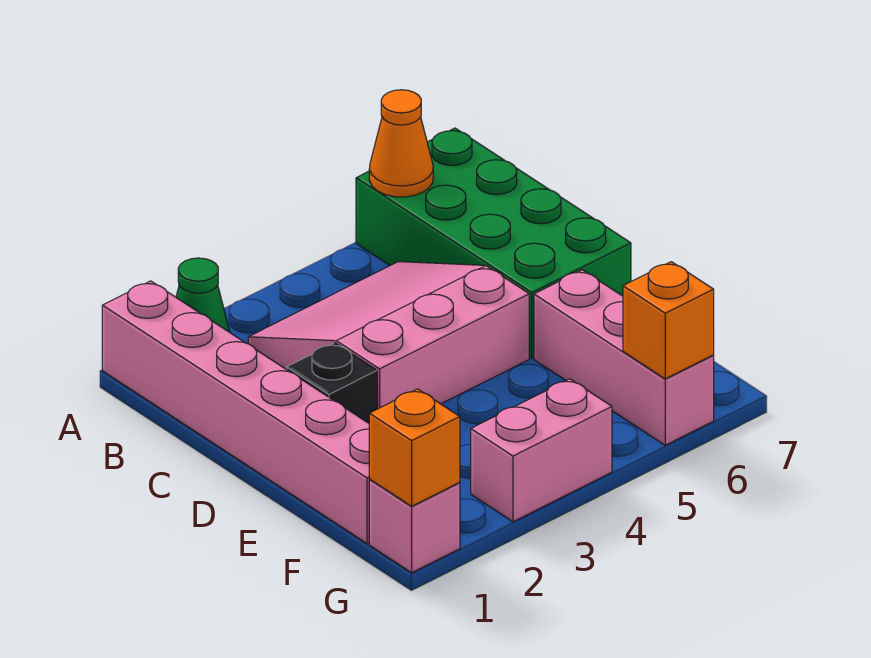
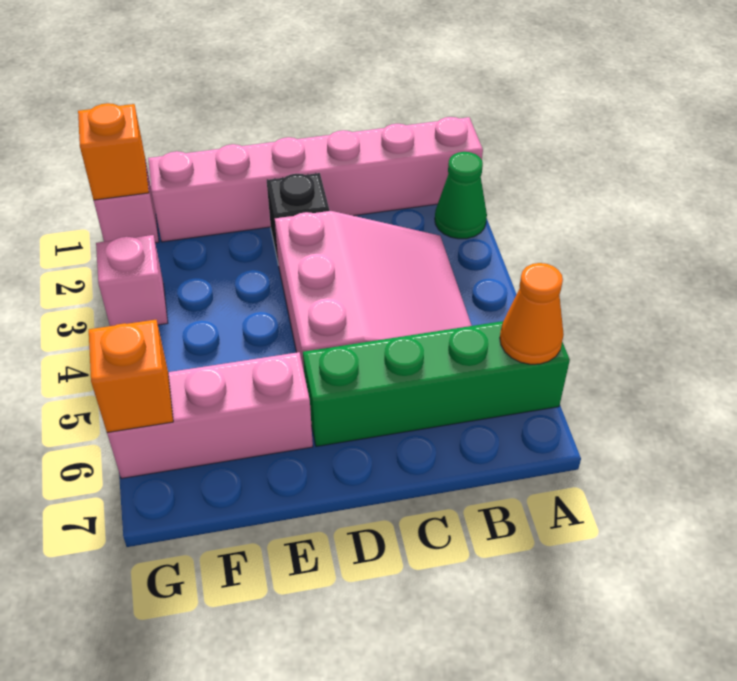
green brick A6:D7 level 1 -> green brick A6:D6 level 1
pink brick G3:G4 level 1 -> pink brick G3 level 1

